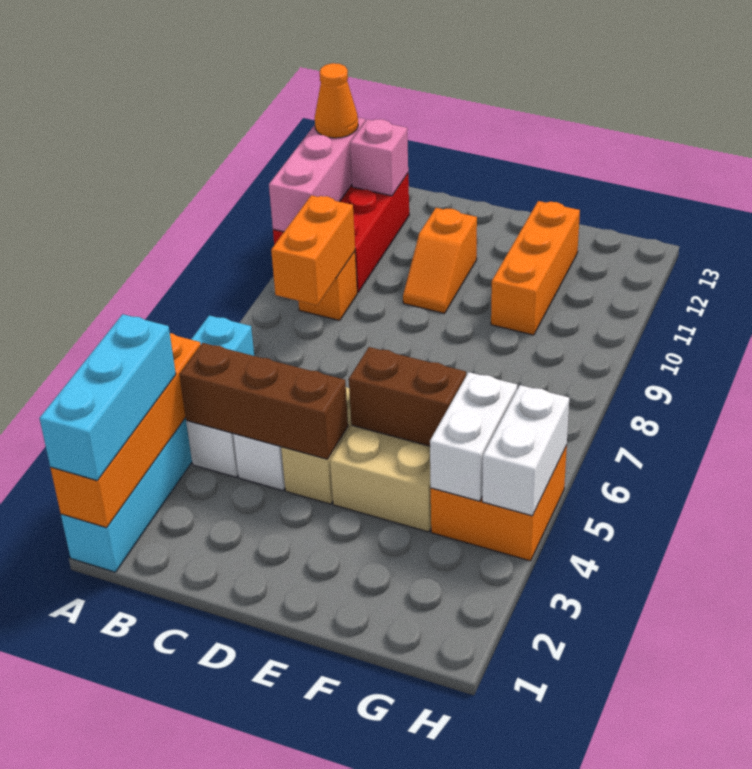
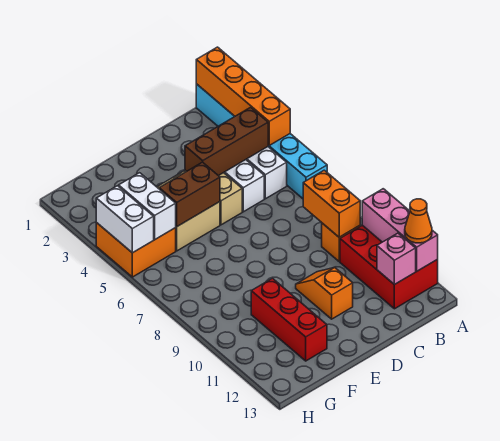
cyan brick A1:A3 level 3 -> none
orange brick F10:F12 level 1 -> red brick F10:F12 level 1

